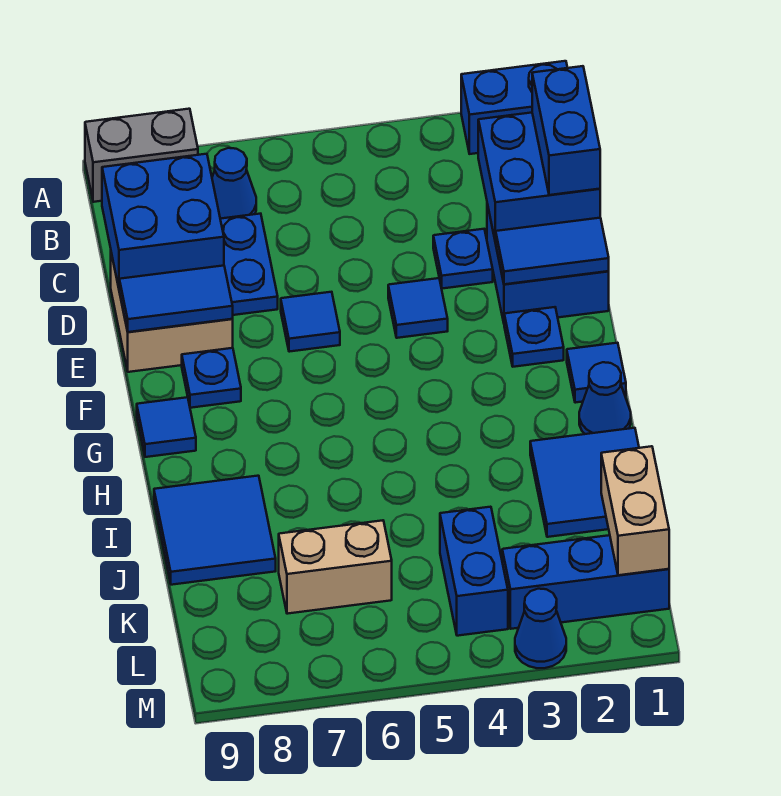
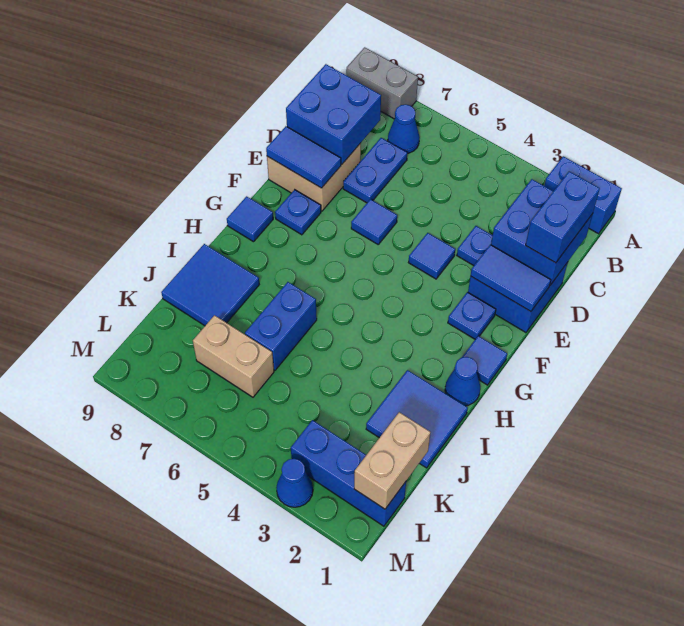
blue brick K4:L4 level 1 -> blue brick I6:J6 level 1

